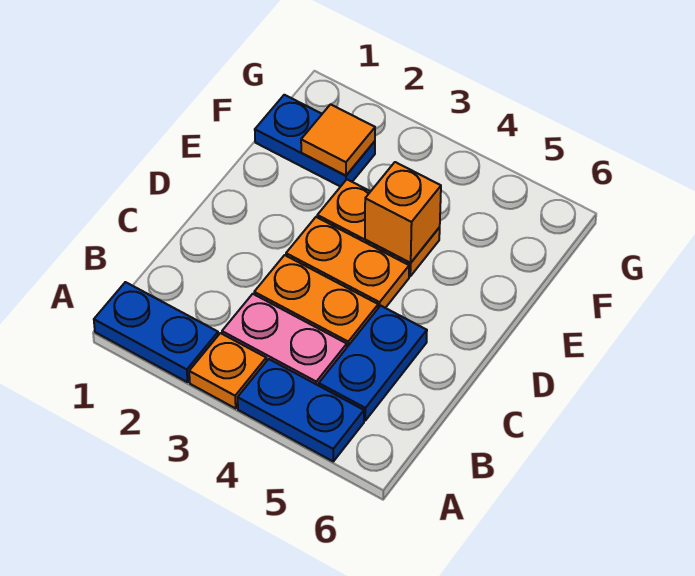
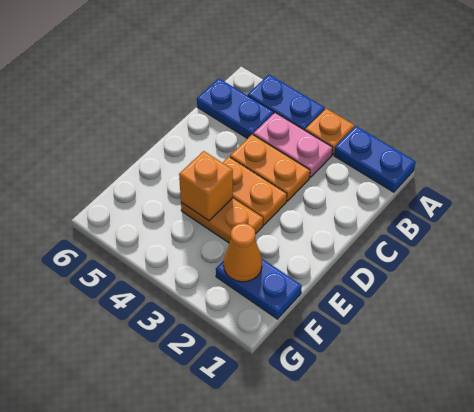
blue plate B5:C5 level 1 -> blue plate B5:B6 level 1
orange tile F2 level 2 -> orange cone F2 level 2

